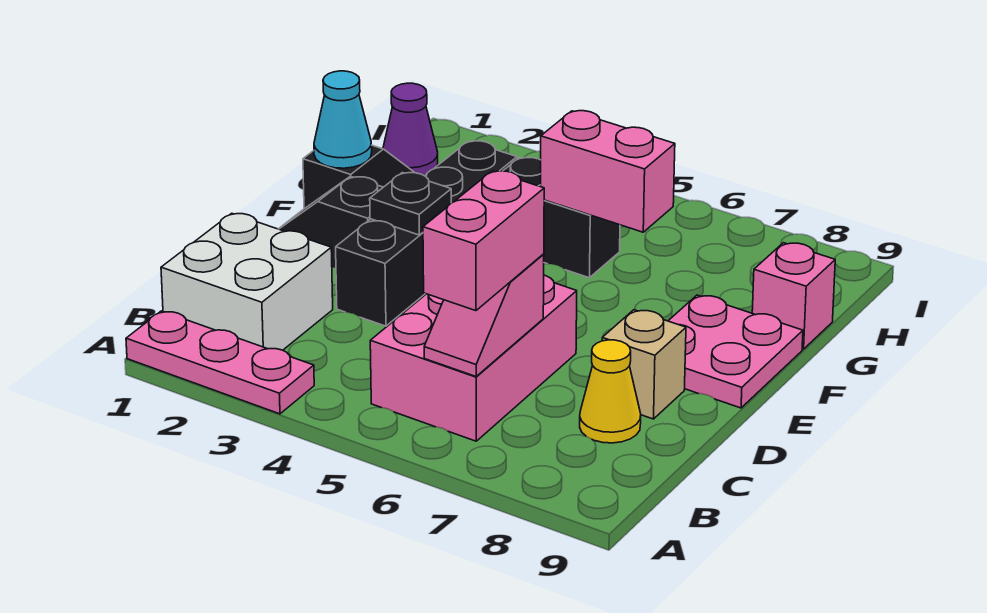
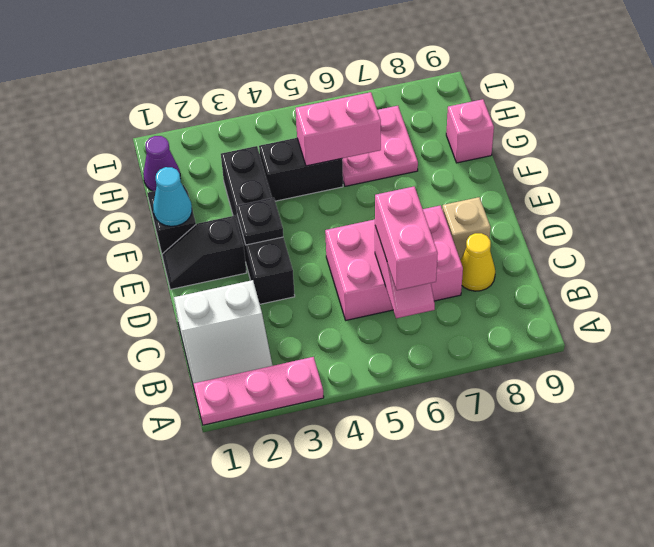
white brick B1:C2 level 1 -> white slope B1:C2 level 1 top C
pink brick B5:D6 level 1 -> pink brick C5:D7 level 1
pink plate E8:F9 level 1 -> pink plate G6:H7 level 1

